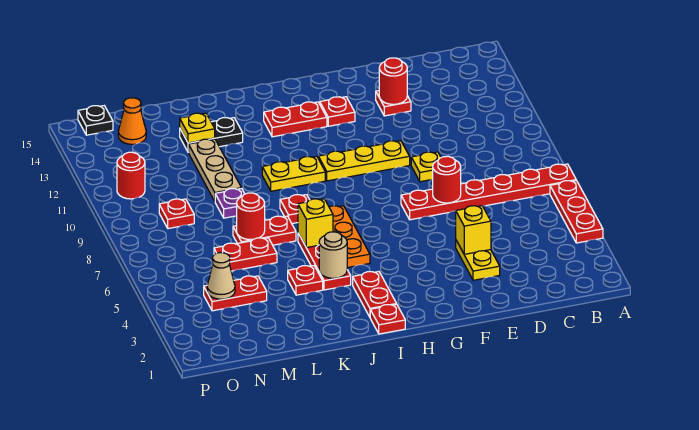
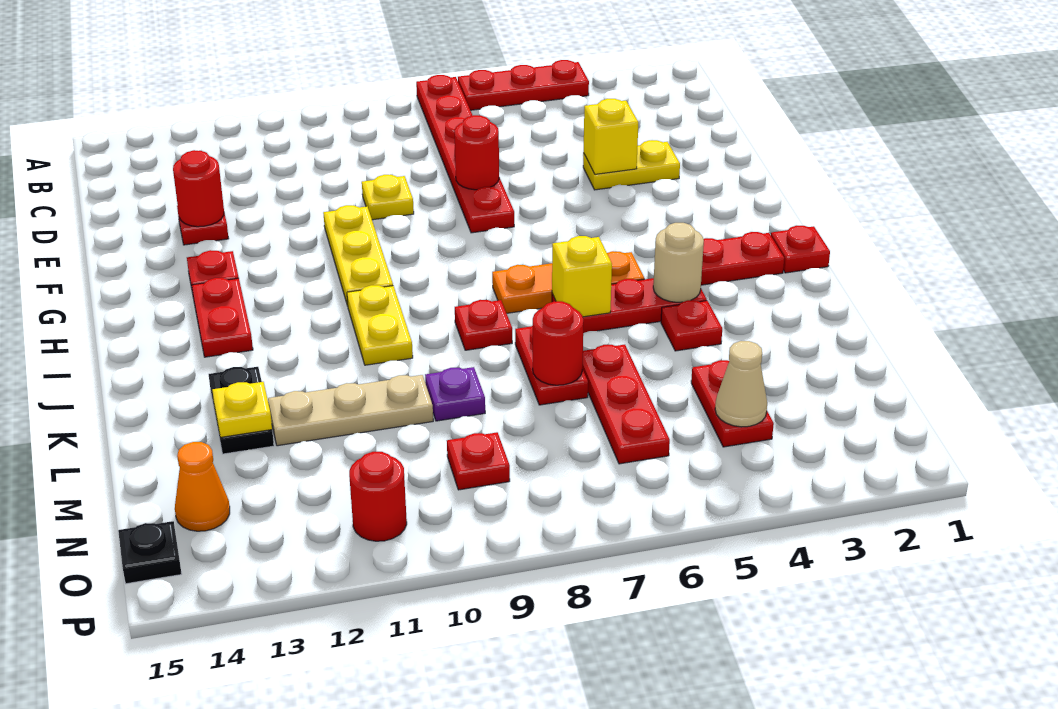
red plate L6:M6 level 1 -> red plate L6:N6 level 1

